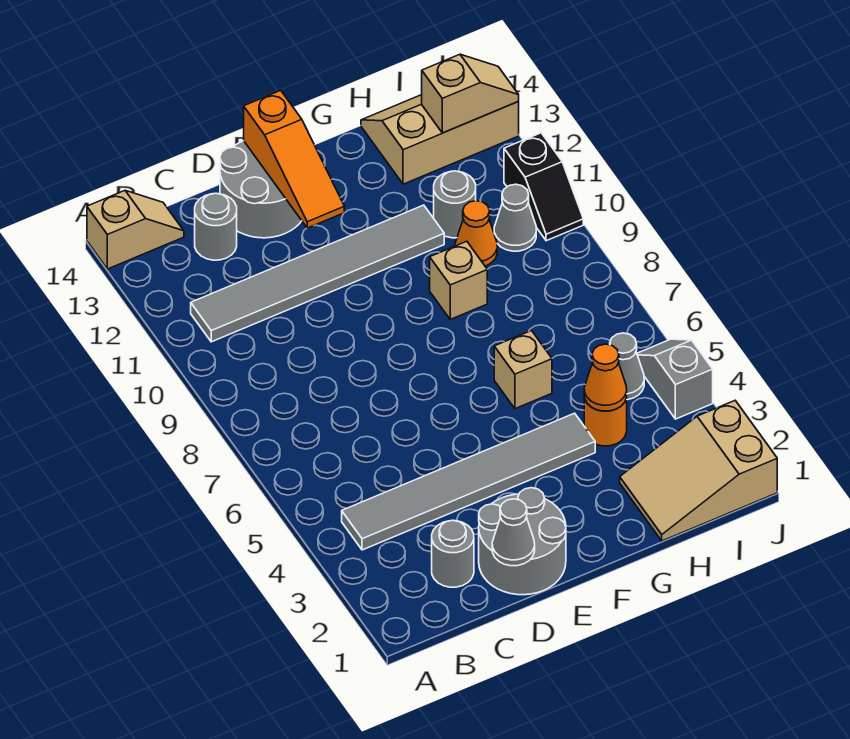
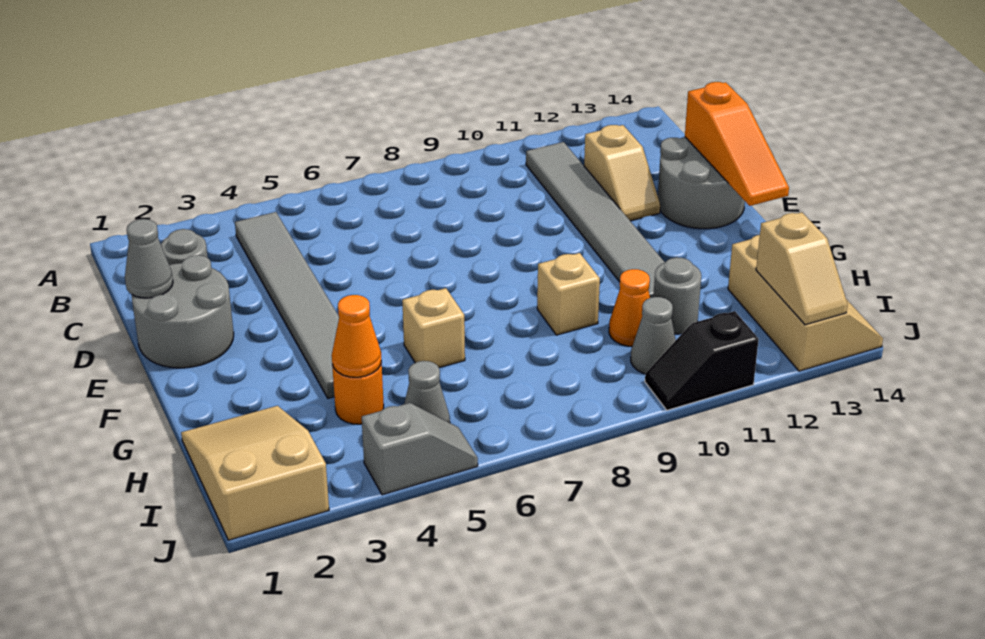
tan slope A14:B14 level 1 top A -> tan slope C12:D12 level 1 top C
grey round brick C13 level 1 -> none
orange slope E12:E14 level 2 top 14 -> orange slope D14:F14 level 2 top D

